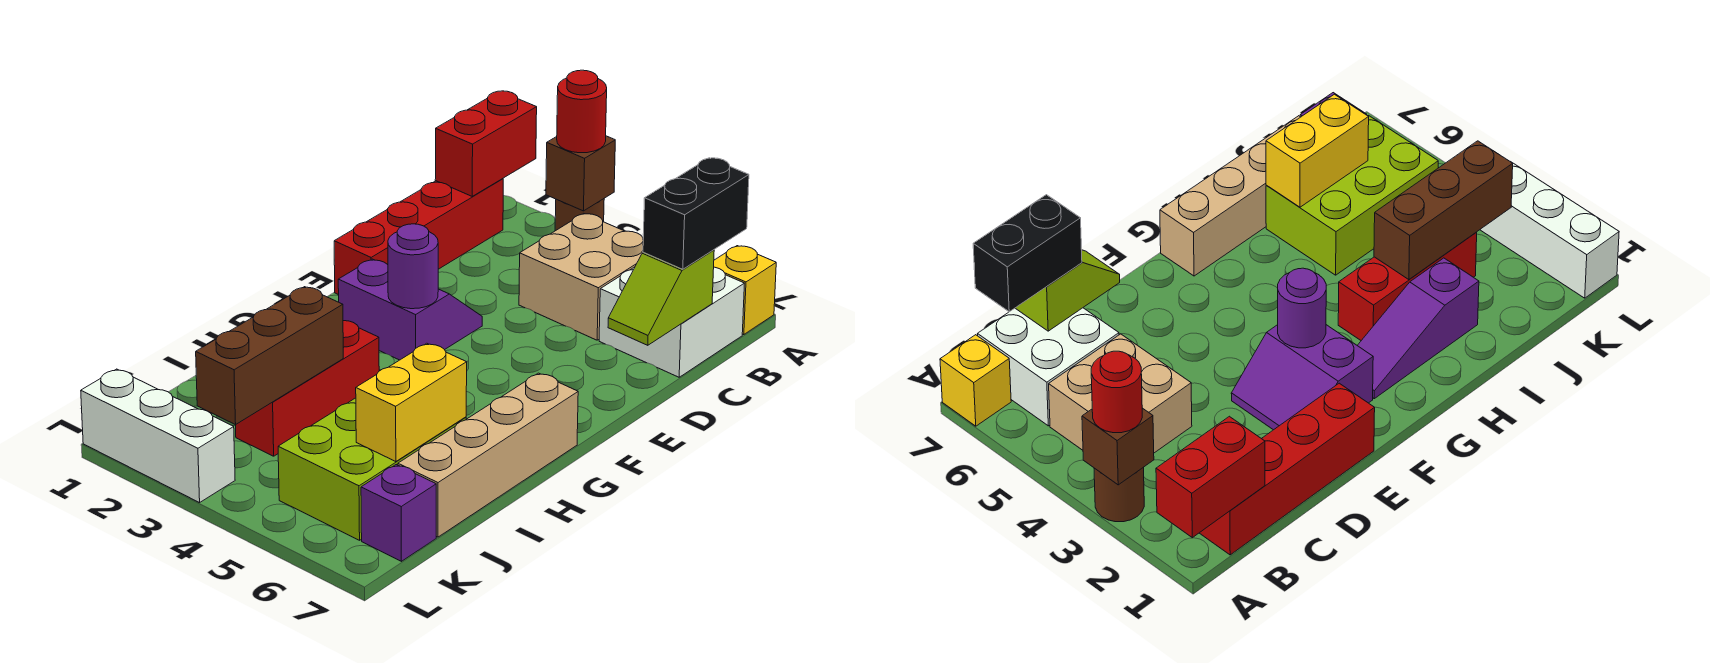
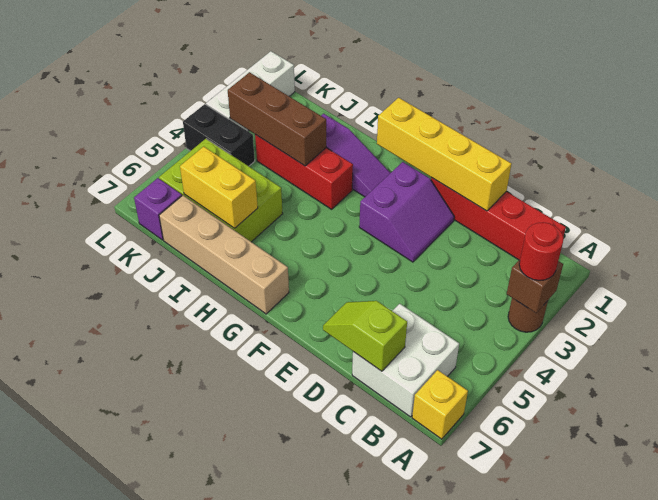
red brick A1:B1 level 2 -> none
tan brick B4:C5 level 1 -> none
black brick B7:C7 level 3 -> black brick K4:L4 level 1
none -> yellow brick D1:G1 level 2
purple round brick F3 level 2 -> none

